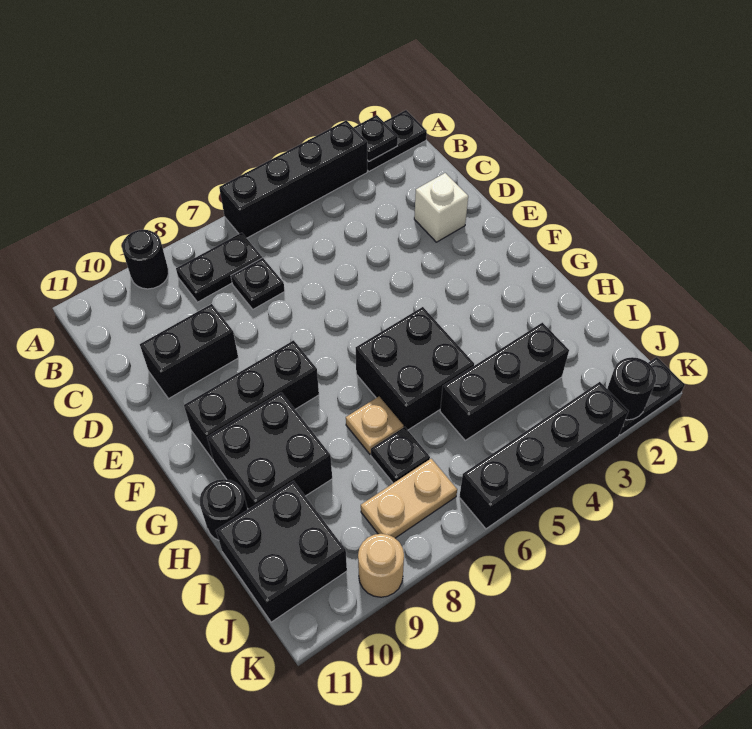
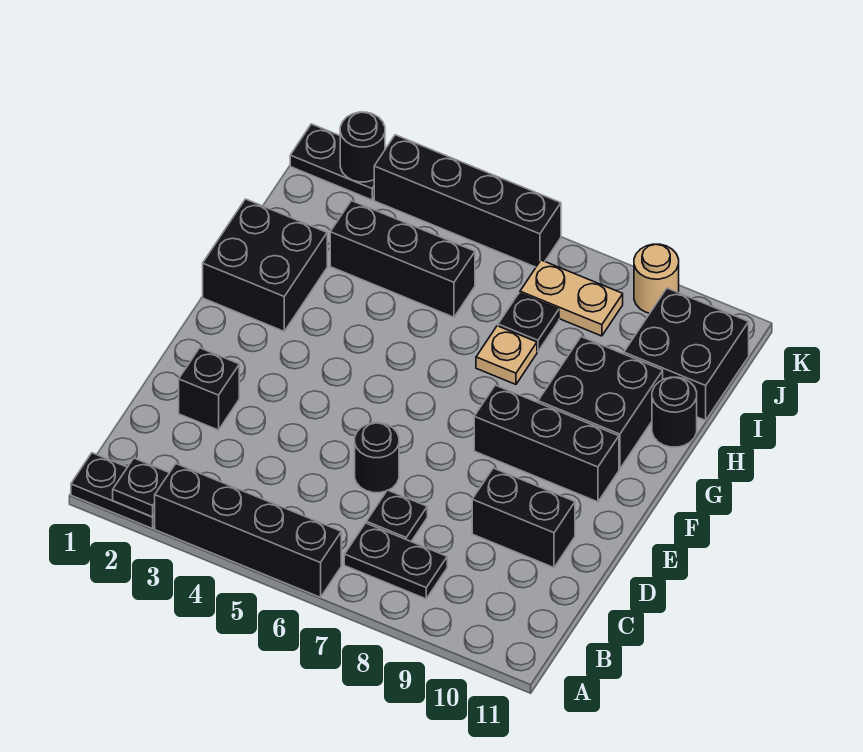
black round brick A9 level 1 -> black round brick D6 level 1
white brick D2 level 1 -> black brick D2 level 1
black brick G5:H6 level 1 -> black brick G1:H2 level 1

